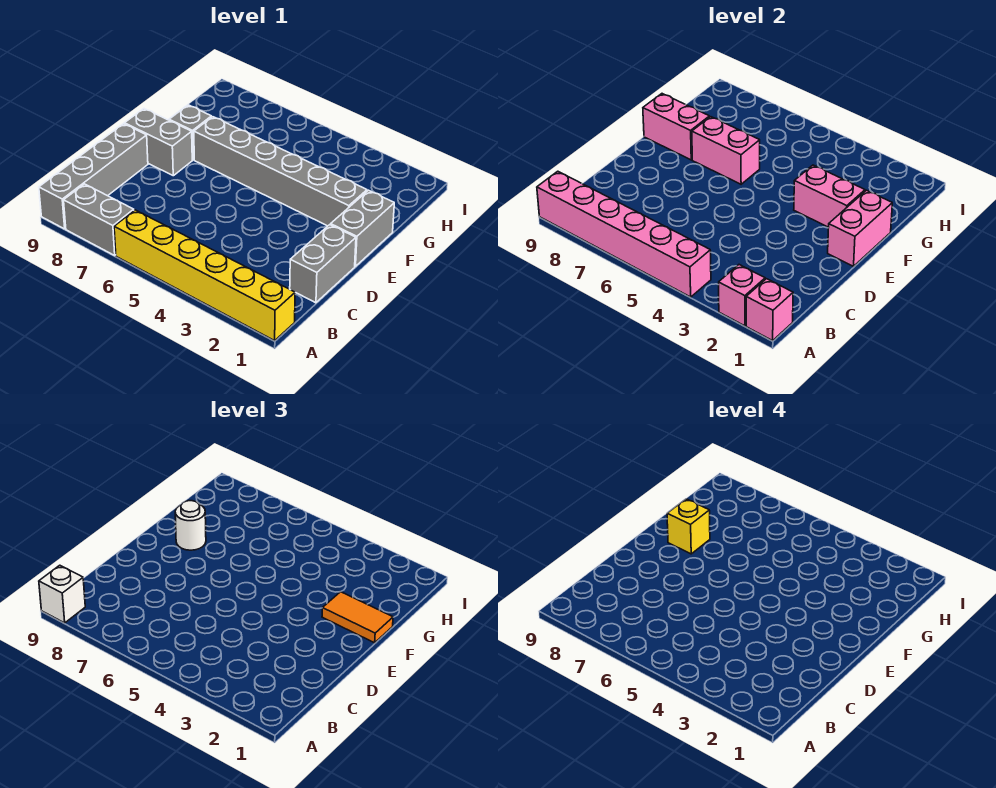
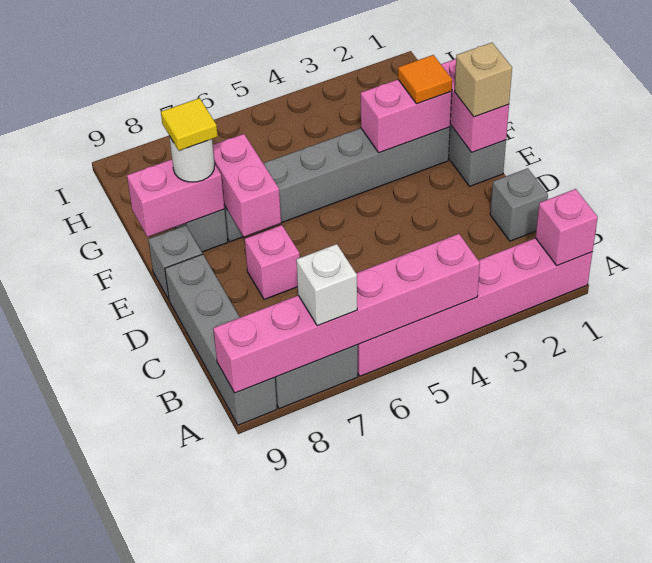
yellow brick A1:A6 level 1 -> pink brick A1:A6 level 1
pink brick A2 level 2 -> pink brick D7 level 1
white brick A9 level 3 -> white brick A7 level 3
grey brick C1:D1 level 1 -> grey brick C1 level 1
none -> tan brick E1 level 3
grey brick E8:E9 level 1 -> grey brick E9 level 1
orange tile F1:F2 level 3 -> orange tile F2 level 3
pink brick F6:F7 level 2 -> pink brick E7:F7 level 2
yellow brick F8 level 4 -> yellow tile F8 level 4

